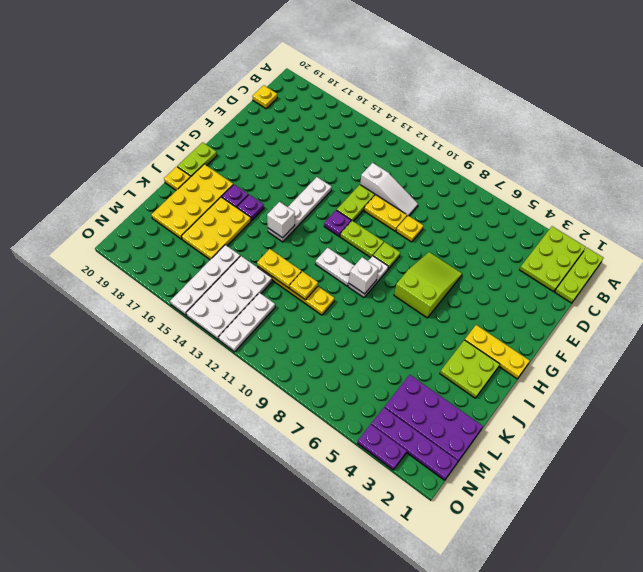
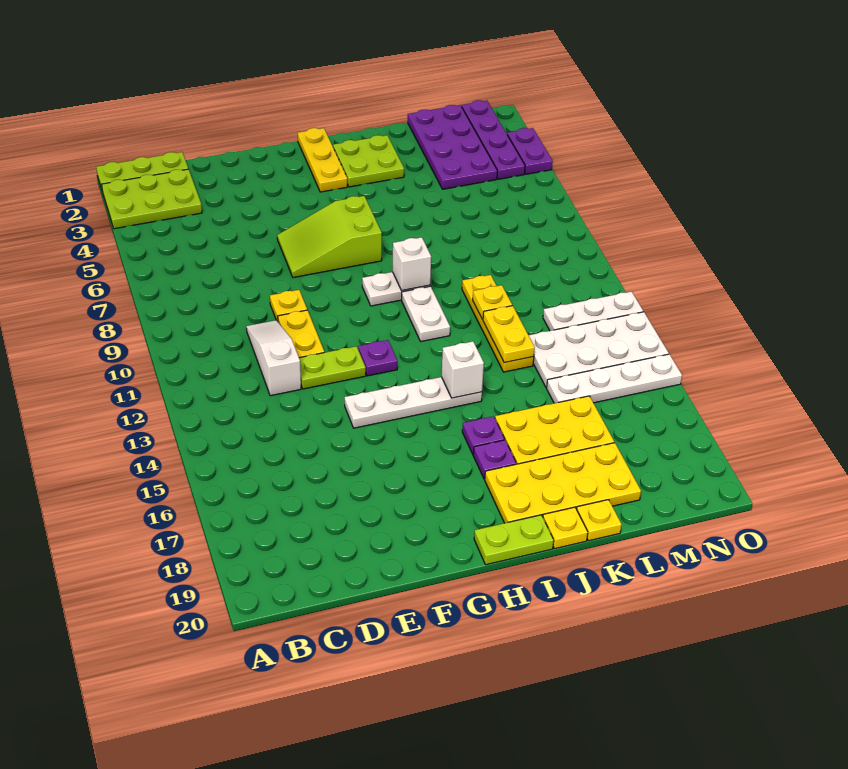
yellow plate C20 level 1 -> yellow plate K20 level 1
lime plate G9 level 1 -> none
lime plate G10:G11 level 1 -> none

